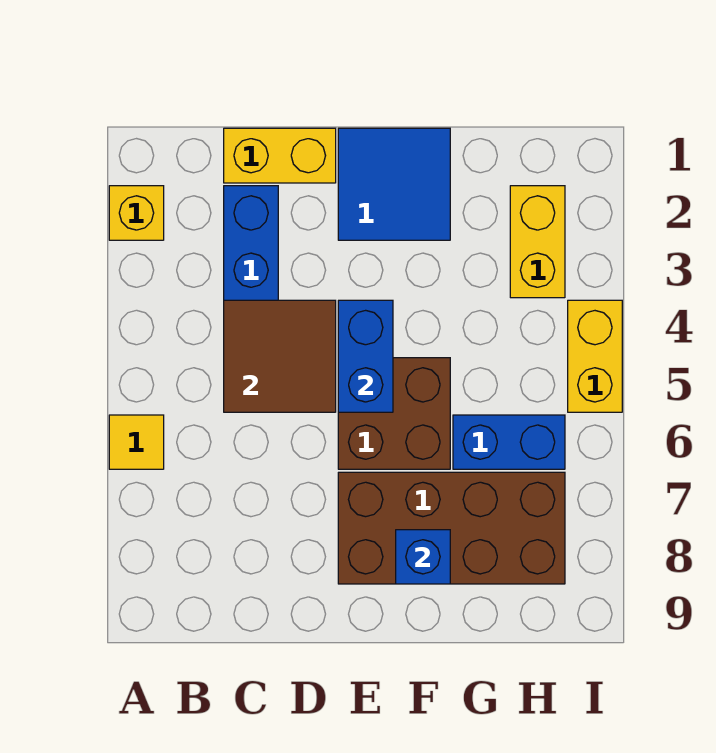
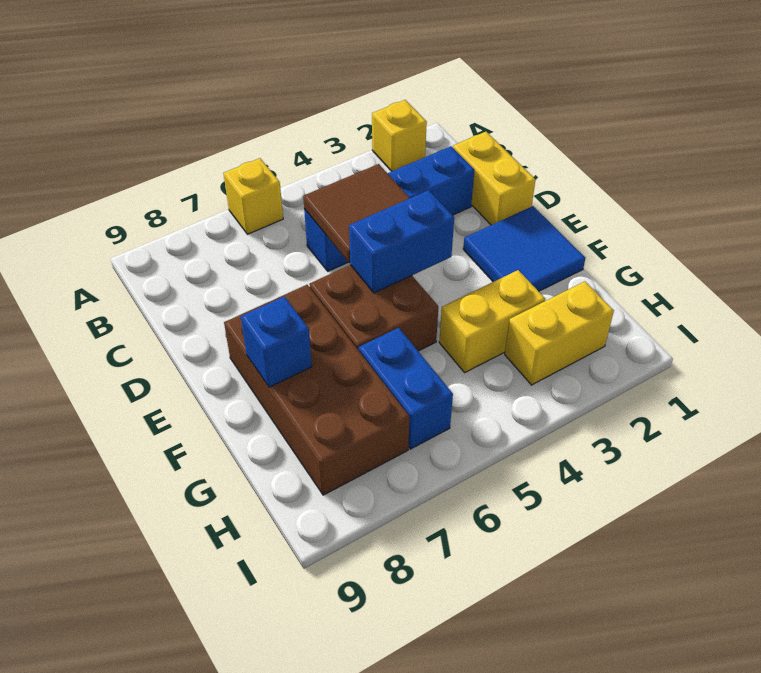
yellow tile A6 level 1 -> yellow brick A6 level 1
yellow brick I4:I5 level 1 -> yellow brick G3:G4 level 1

